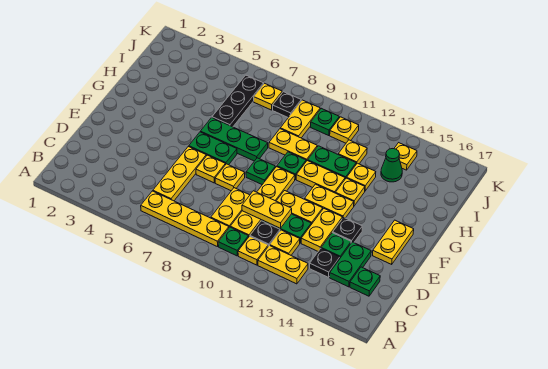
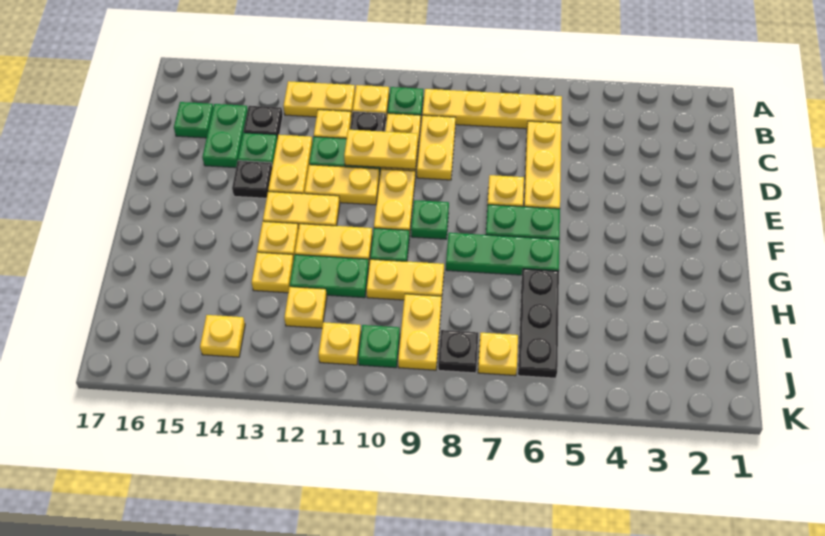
yellow plate E8 level 1 -> none
yellow plate E16:F16 level 1 -> none
green cone I14 level 1 -> none

